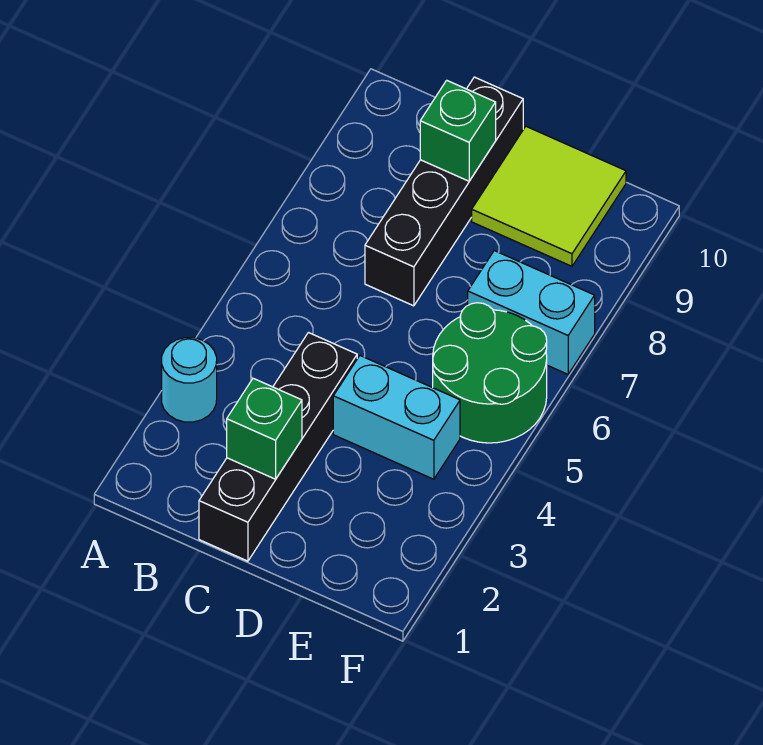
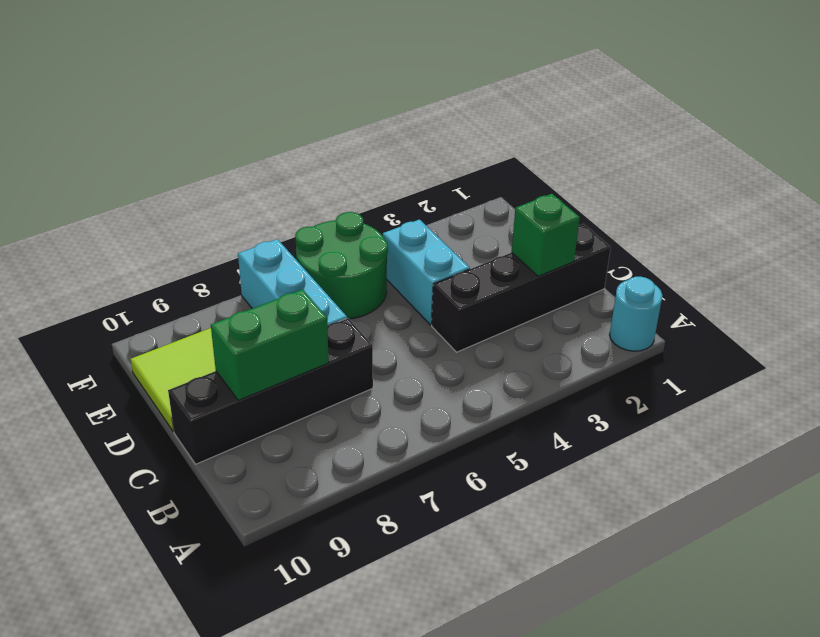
cyan round brick A3 level 1 -> cyan round brick A1 level 1
green brick C9 level 2 -> green brick C8:C9 level 2
cyan brick E7:F7 level 1 -> cyan brick D7:F7 level 1

